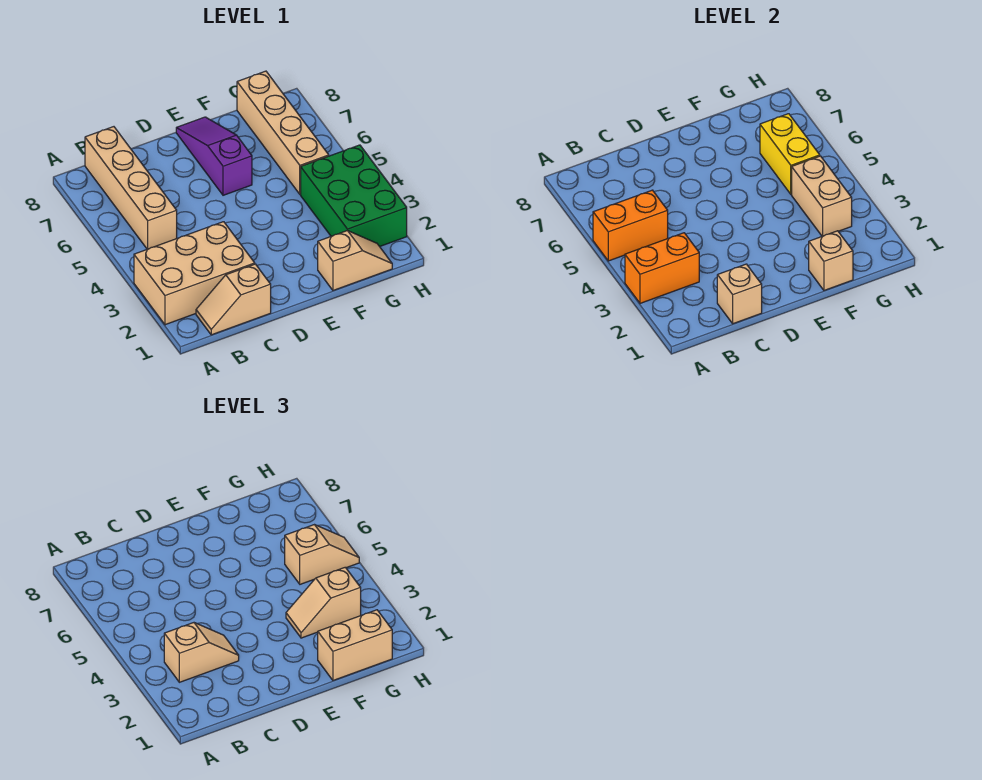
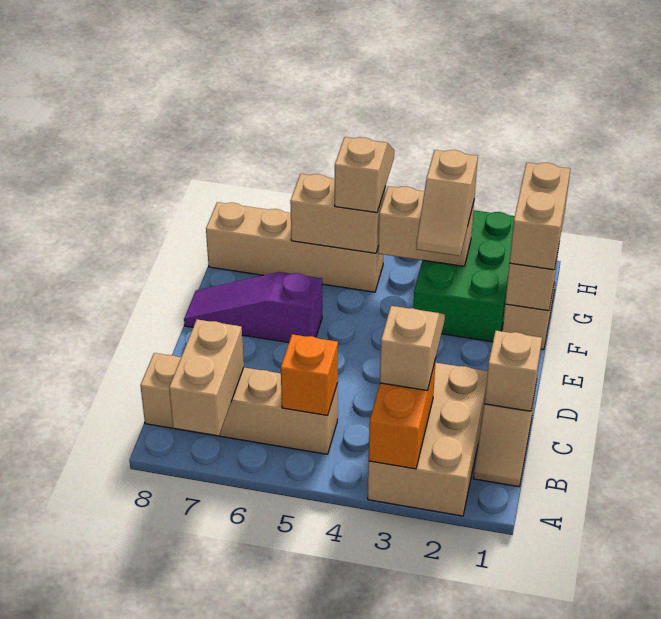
orange brick A5:B5 level 2 -> orange brick B5 level 2
none -> tan brick A7:B7 level 2
green brick G2:H4 level 1 -> green brick F2:H3 level 1
yellow brick G5:G6 level 2 -> tan brick G5:G6 level 2

